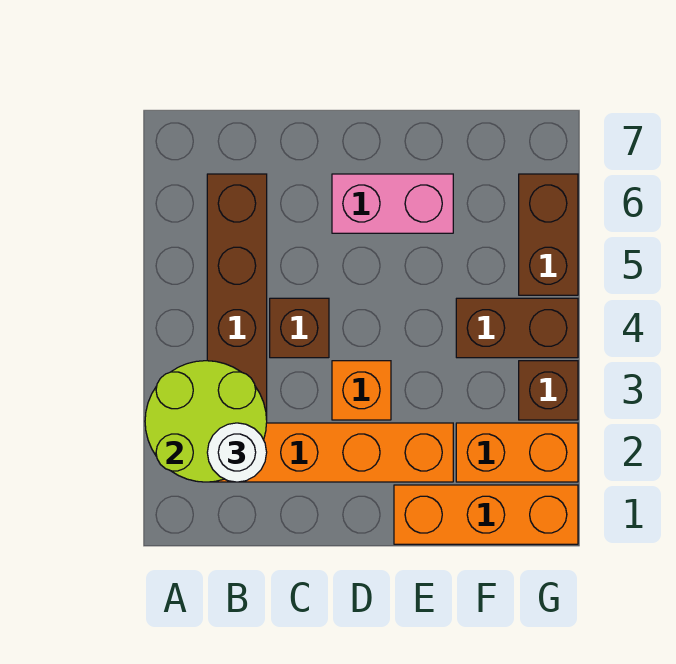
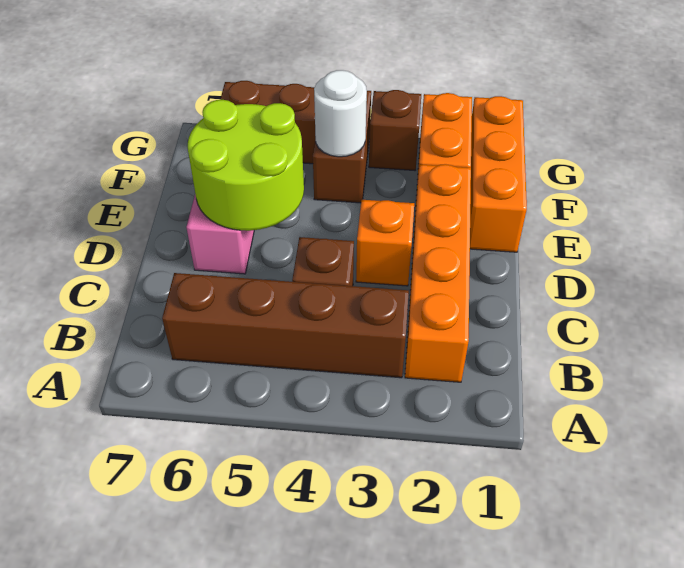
lime round brick A2:B3 level 2 -> lime round brick D5:E6 level 2
white round brick B2 level 3 -> white round brick F4 level 2

